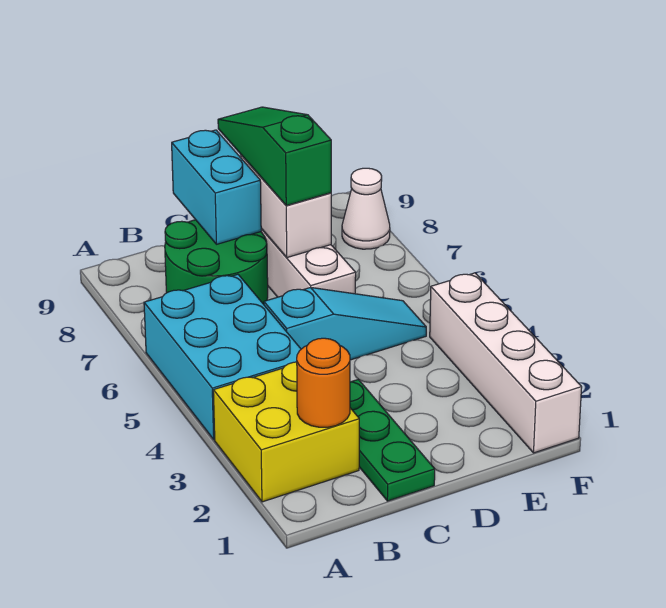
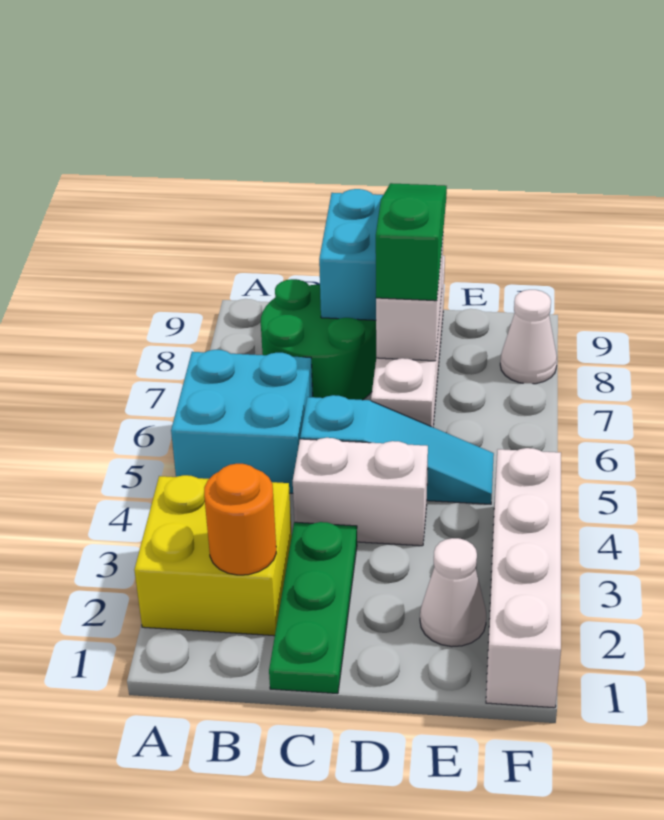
cyan brick A4:B6 level 1 -> cyan brick A5:B6 level 1
none -> white brick C4:D4 level 1
none -> white cone E2 level 1

